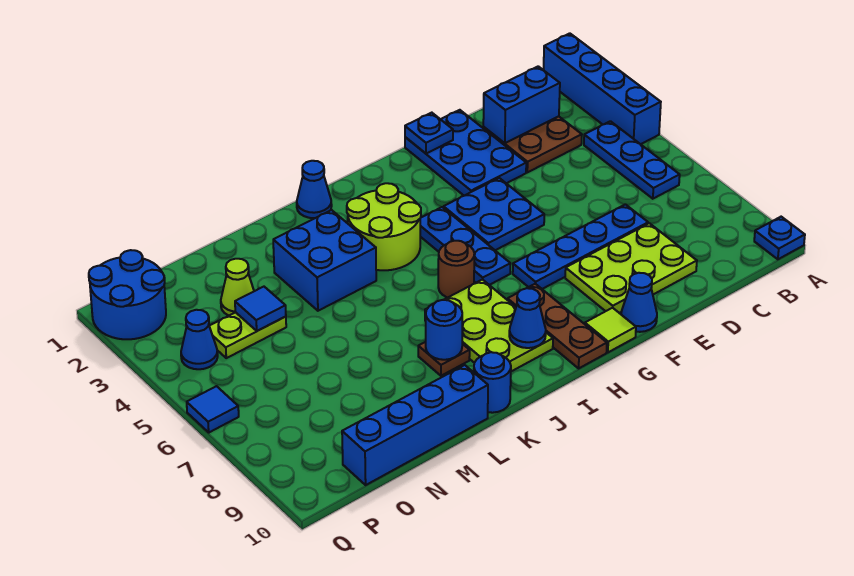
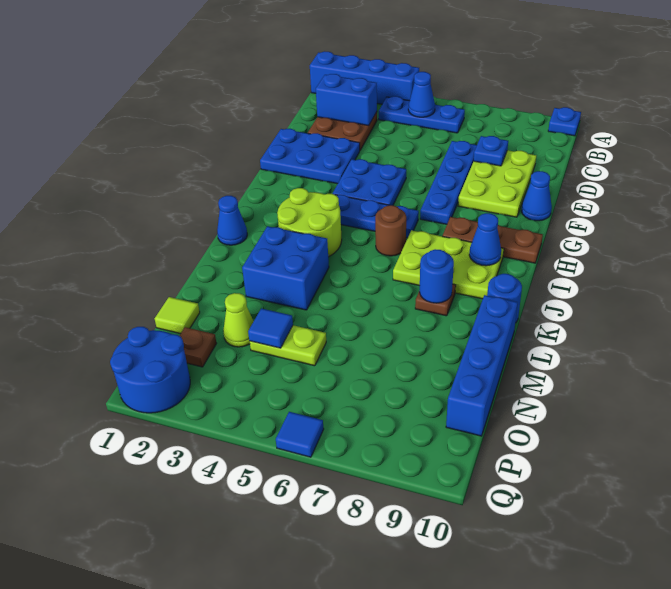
blue brick C2:D2 level 2 -> blue brick C2:C3 level 2
blue plate F1 level 2 -> blue plate D8 level 2
lime tile G10 level 1 -> lime tile N1 level 1
lime plate N4:O4 level 1 -> lime plate N4:N5 level 1
none -> brown plate O2 level 1
blue cone P4 level 1 -> blue cone B5 level 2

